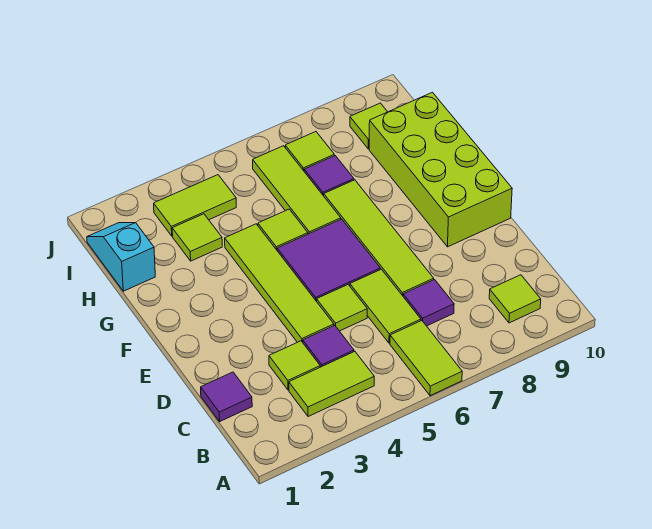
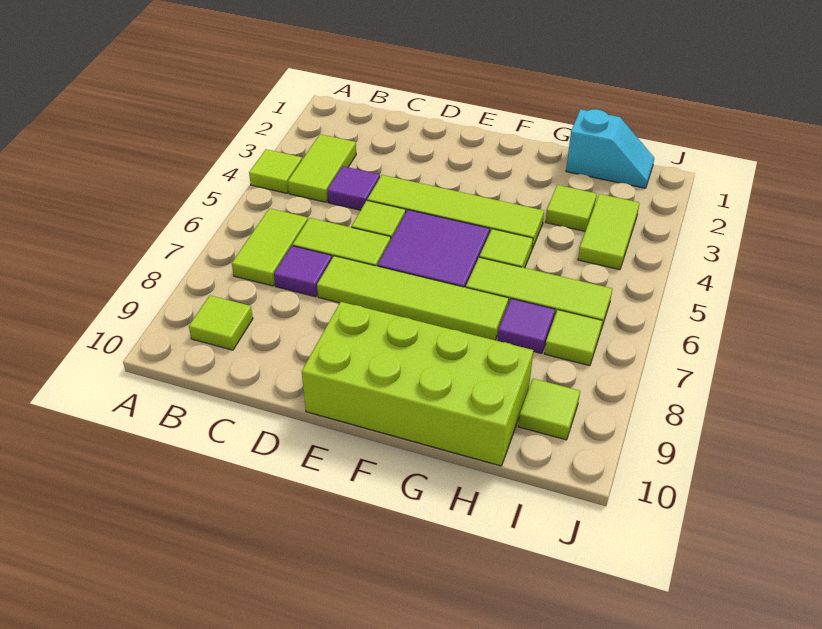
lime tile A6:B6 level 1 -> lime tile B6:B7 level 1
purple tile C1 level 1 -> none
lime tile C3 level 1 -> lime tile A4 level 1

